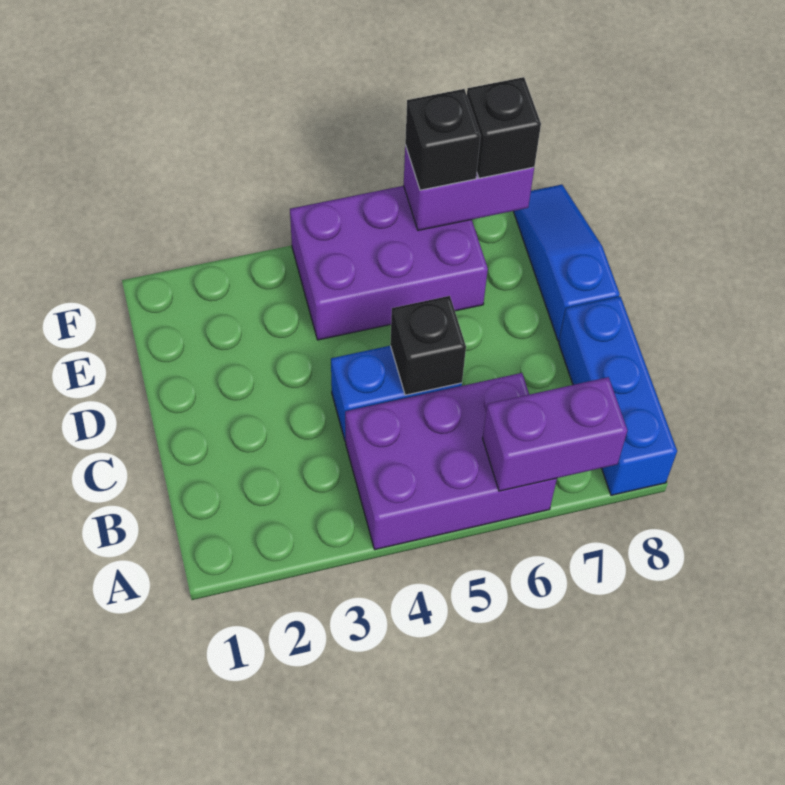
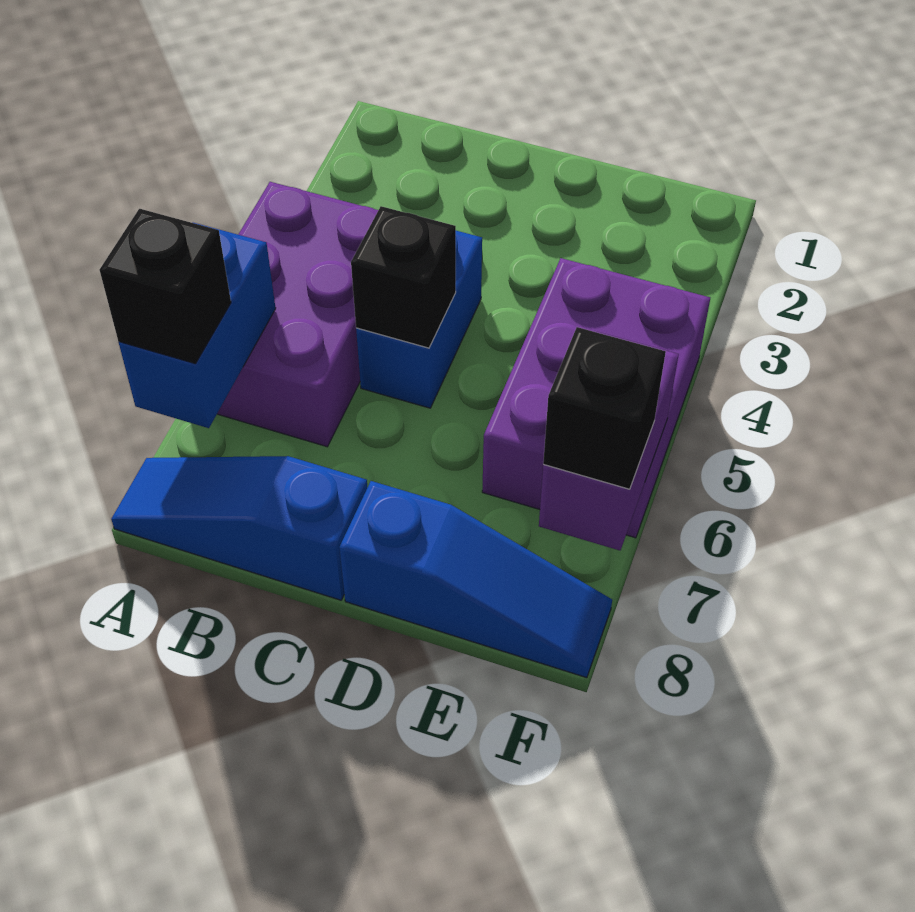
purple brick A6:A7 level 2 -> blue brick A6:A7 level 2
blue brick A8:C8 level 1 -> blue slope A8:C8 level 1 top C
black brick F6 level 3 -> black brick A7 level 3

